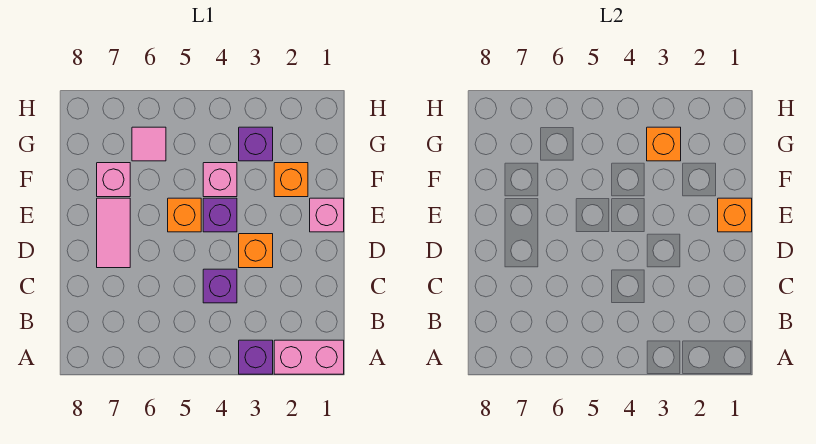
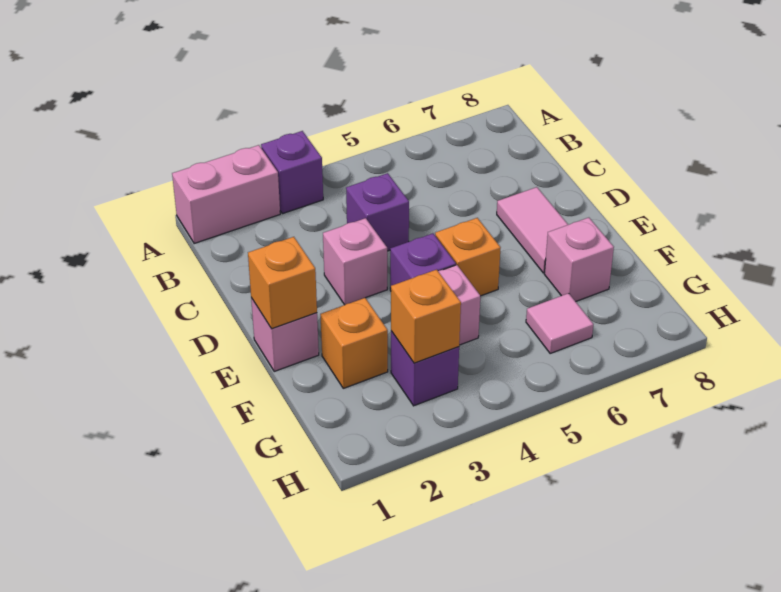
orange brick D3 level 1 -> pink brick D3 level 1

